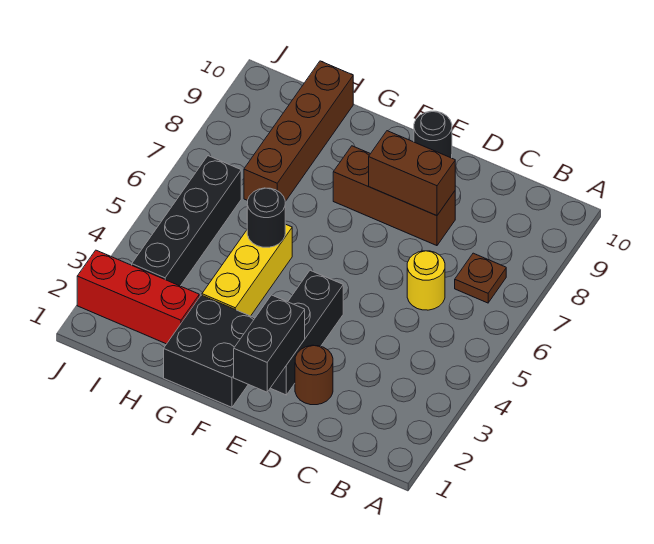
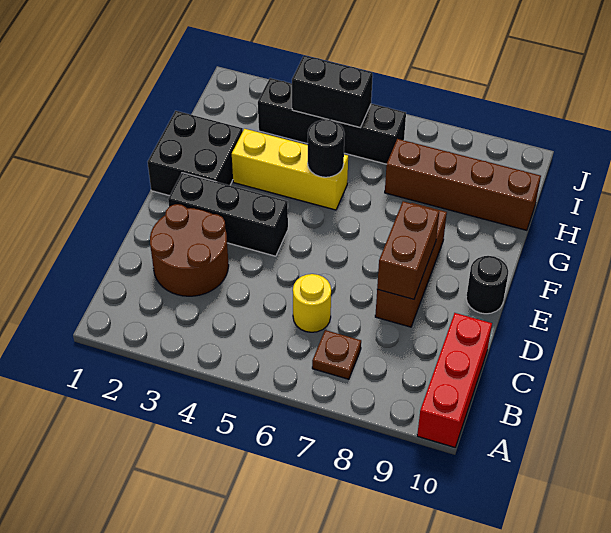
brown round brick D2 level 1 -> brown round brick C2:D3 level 1
black brick E1:E2 level 2 -> black brick I4:I5 level 2
red brick H2:J2 level 1 -> red brick A10:C10 level 1

